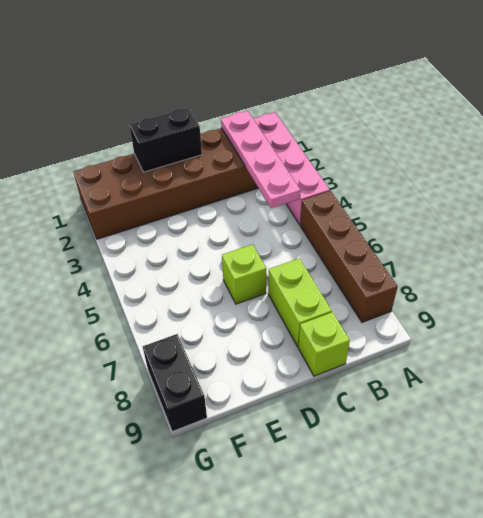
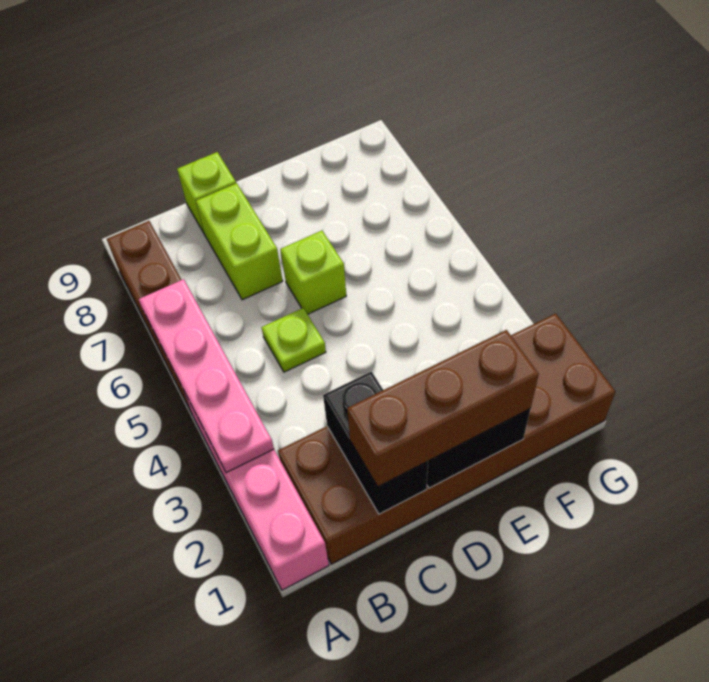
pink plate B1:B4 level 2 -> pink plate A3:A6 level 2
none -> brown brick C1:E1 level 3
none -> lime plate C5 level 1
black brick G8:G9 level 1 -> black brick C1:C2 level 2

